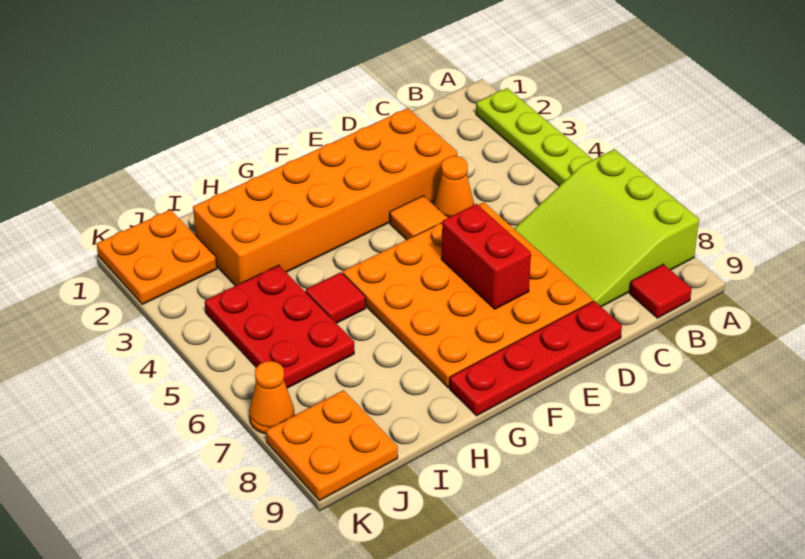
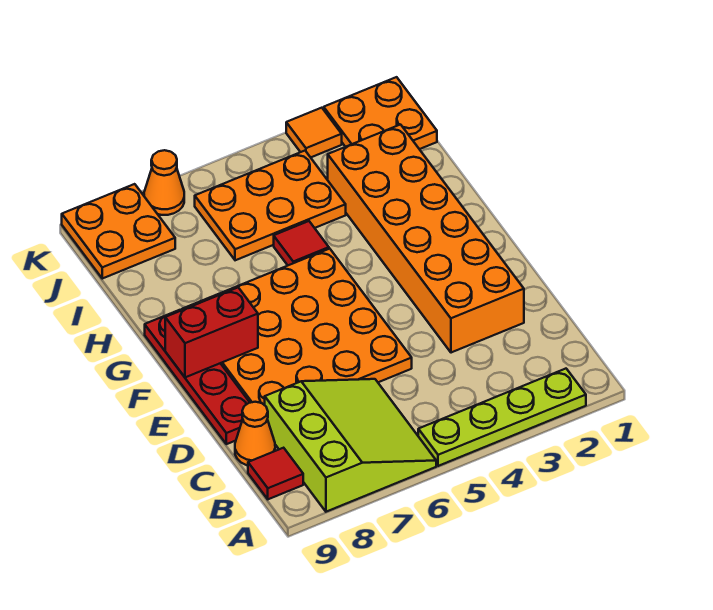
lime slope A6:C8 level 1 top A -> lime slope A6:C8 level 1 top 8
orange cone D4 level 1 -> orange cone C9 level 1
orange tile E4 level 1 -> orange tile K3 level 1
red brick E6:E7 level 2 -> red brick F8:F9 level 2
red plate I4:J6 level 1 -> orange plate I4:J6 level 1

